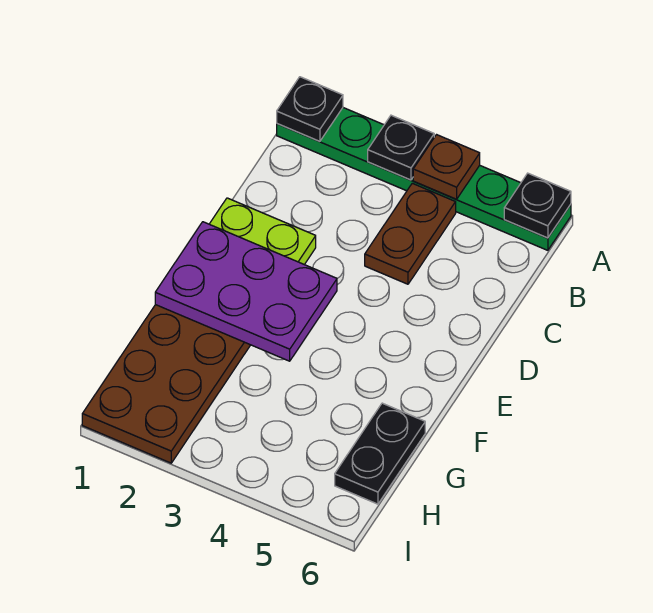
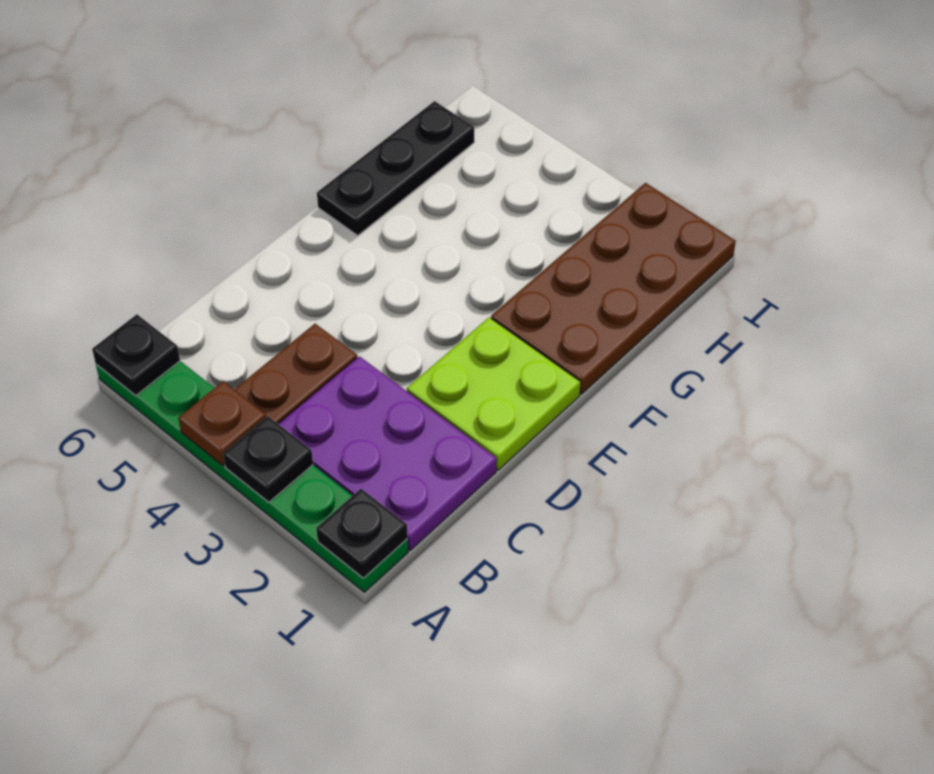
purple plate E1:F3 level 2 -> purple plate B1:C3 level 1
black plate G6:H6 level 1 -> black plate F6:H6 level 1

